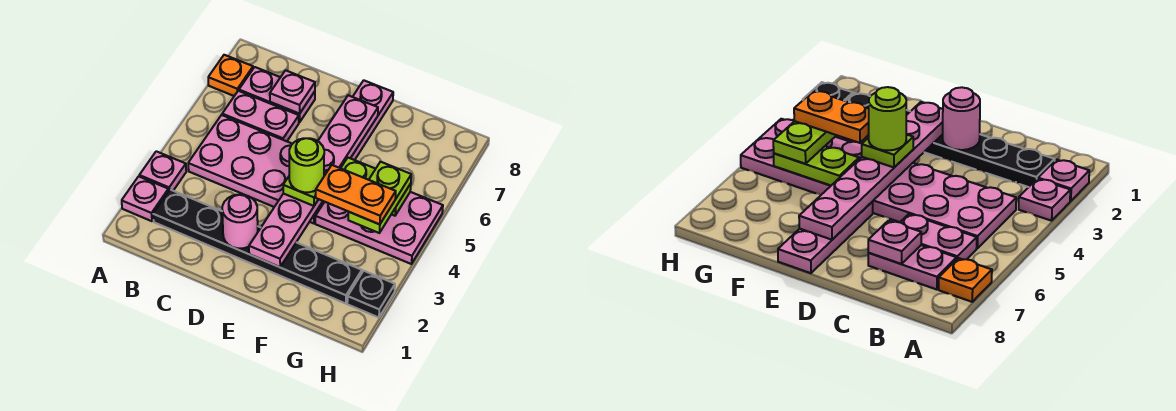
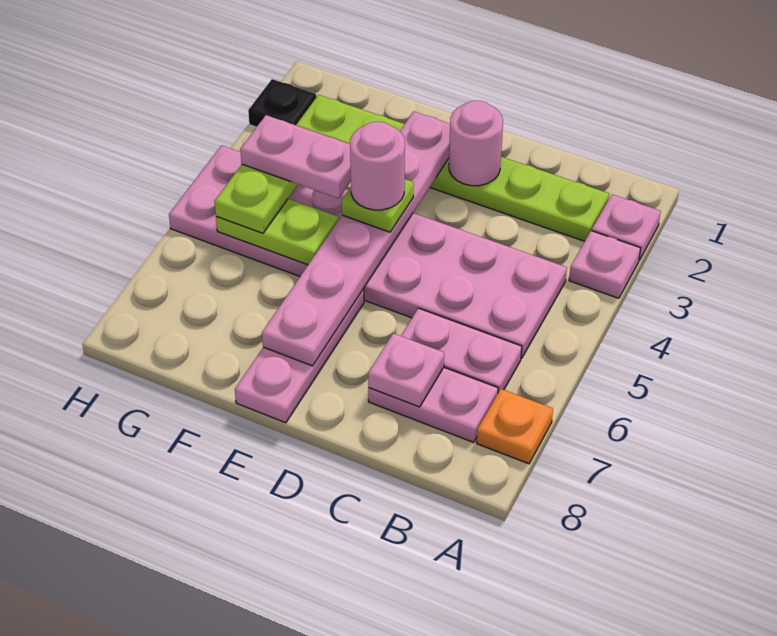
black plate B2:G2 level 1 -> lime plate B2:G2 level 1
lime round brick E4 level 4 -> pink round brick E4 level 4
orange plate F4:G4 level 4 -> pink plate F4:G4 level 4

